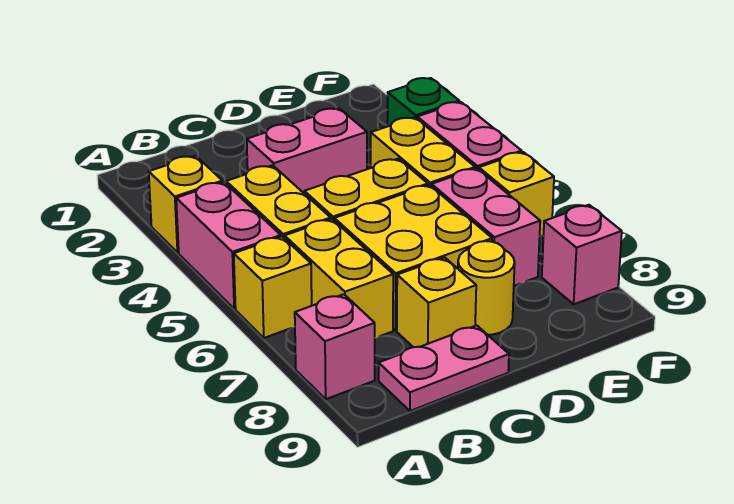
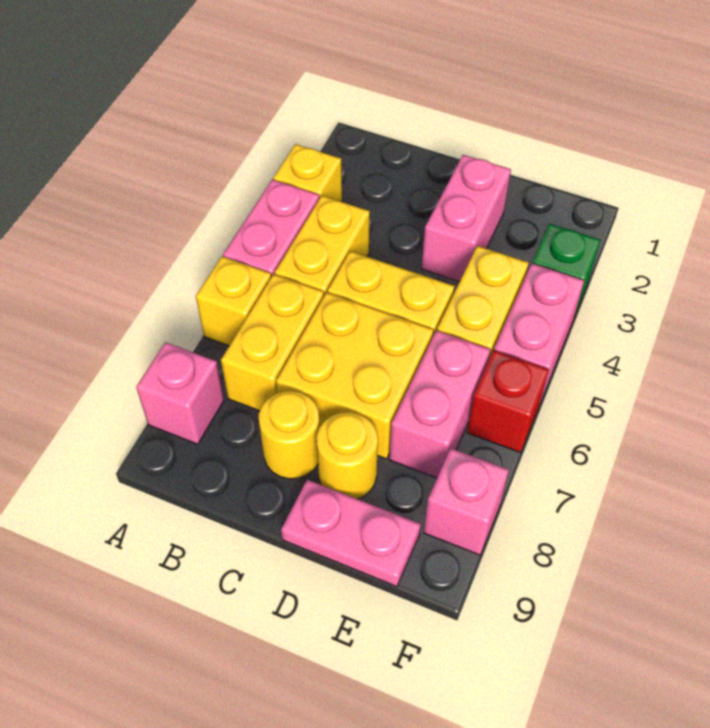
pink plate B9:C9 level 1 -> pink plate D9:E9 level 1
pink brick C3:D3 level 1 -> pink brick D2:D3 level 1
yellow brick C8 level 1 -> yellow round brick C8 level 1
yellow brick F6 level 1 -> red brick F6 level 1

